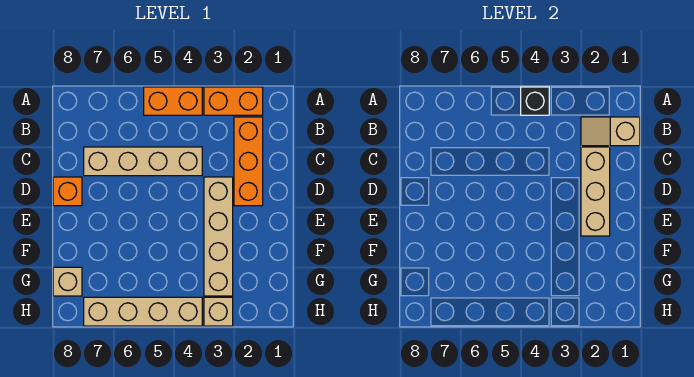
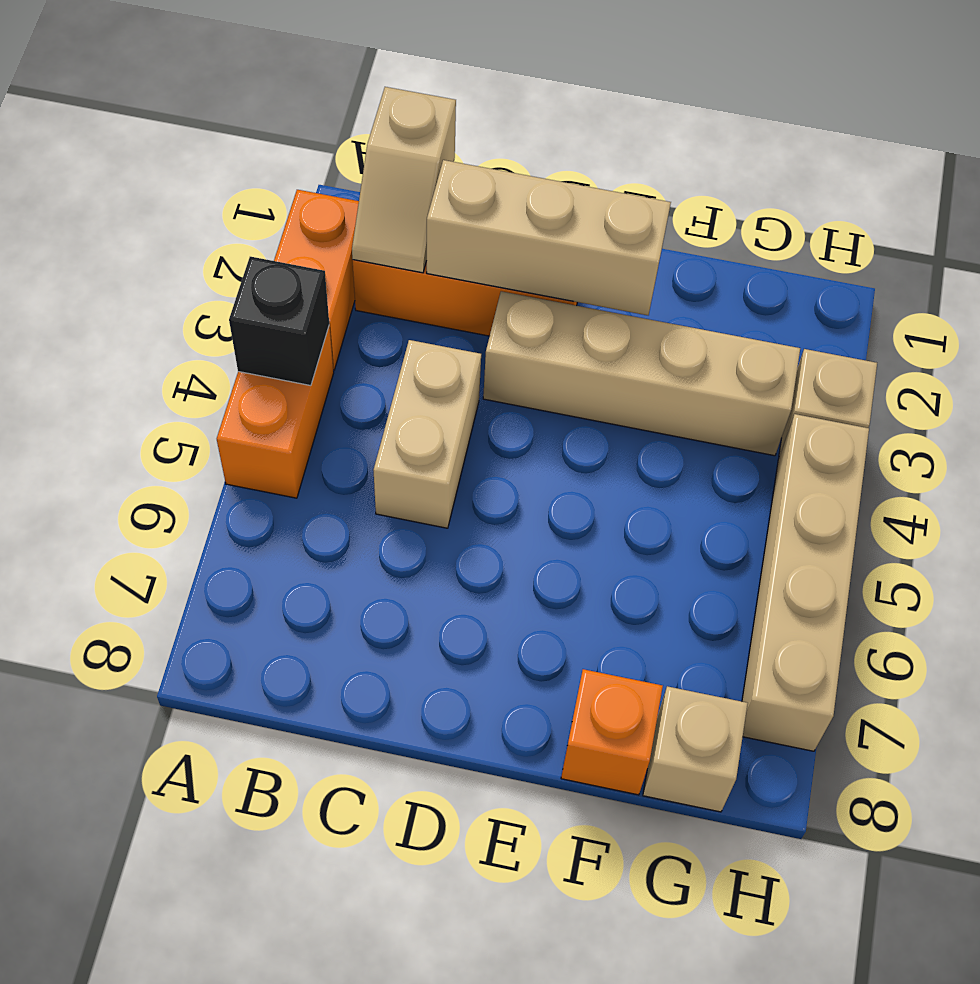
tan brick C4:C7 level 1 -> tan brick C4:C5 level 1
orange brick D8 level 1 -> orange brick F8 level 1

